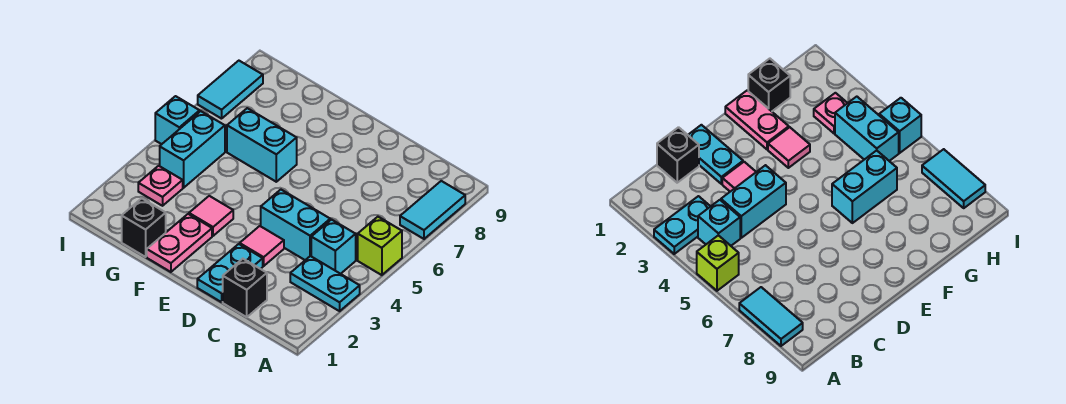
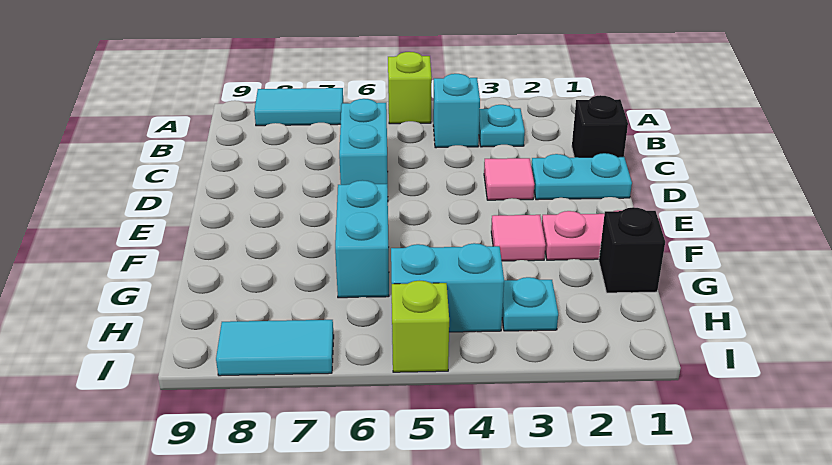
cyan plate A3:B3 level 1 -> cyan plate B3 level 1
cyan brick C4:D4 level 1 -> cyan brick C6:D6 level 1
pink plate H3 level 1 -> cyan plate H3 level 1
cyan brick I5 level 1 -> lime brick I5 level 1

